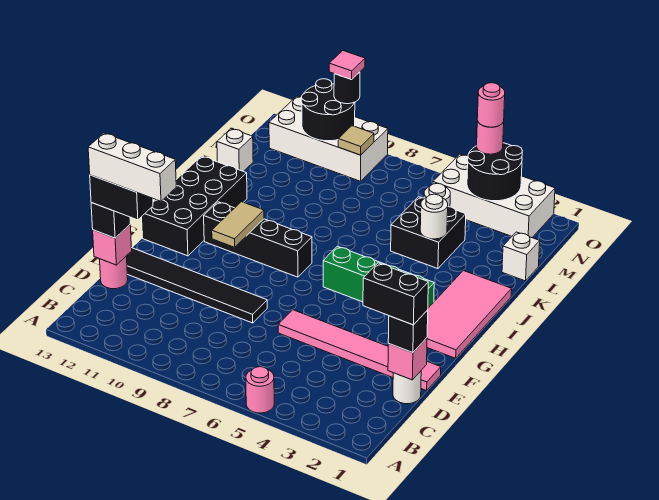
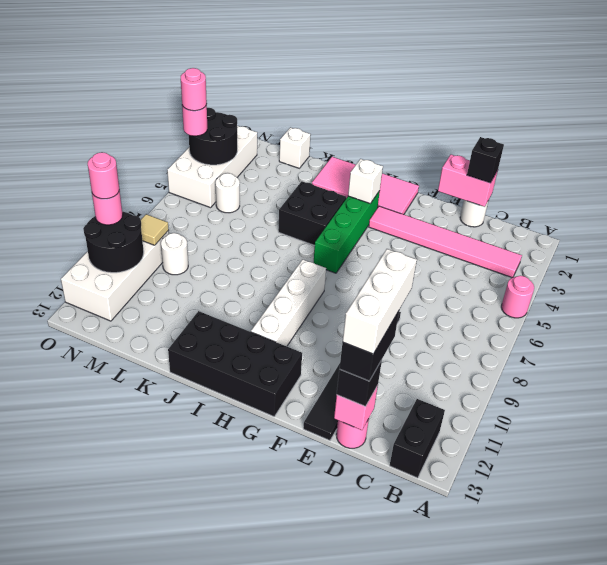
pink brick D1 level 2 -> pink brick D1:E1 level 2
black brick D1:D2 level 4 -> black brick B12:B13 level 1
pink tile E1:E6 level 1 -> pink tile B3:G3 level 1
tan tile G10:H10 level 2 -> none
black brick H8:H11 level 1 -> white brick H8:H11 level 1
black brick K4:L5 level 1 -> black brick I4:J5 level 1
white round brick K4 level 2 -> white round brick M9 level 1
white brick L13 level 1 -> white brick H3 level 2
black round brick O10 level 3 -> pink round brick O10 level 3
pink tile O10 level 4 -> pink round brick O10 level 4

